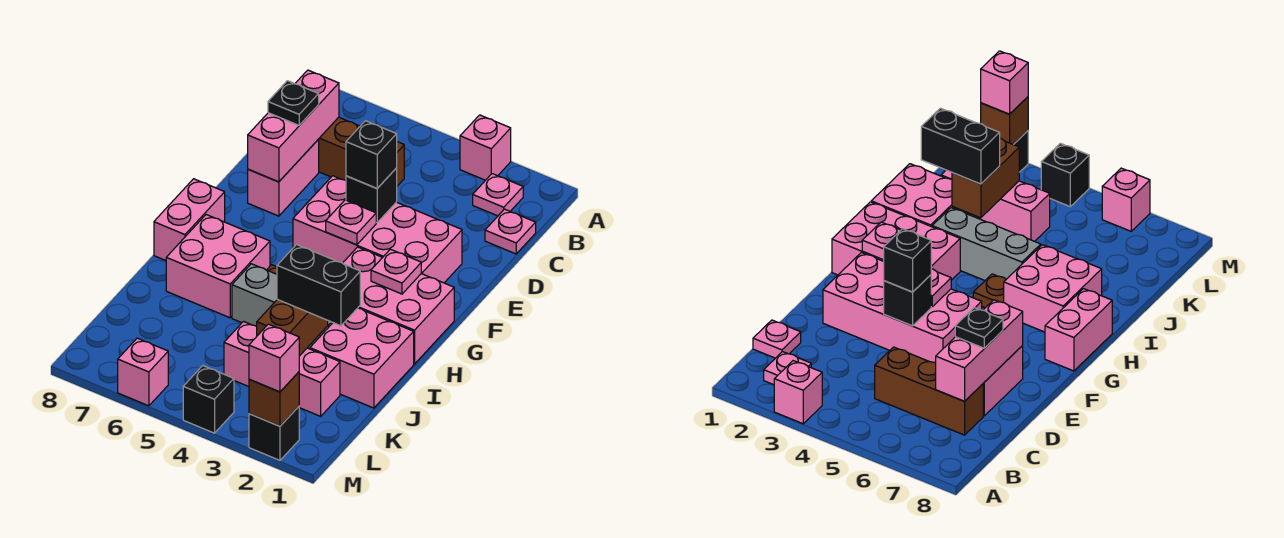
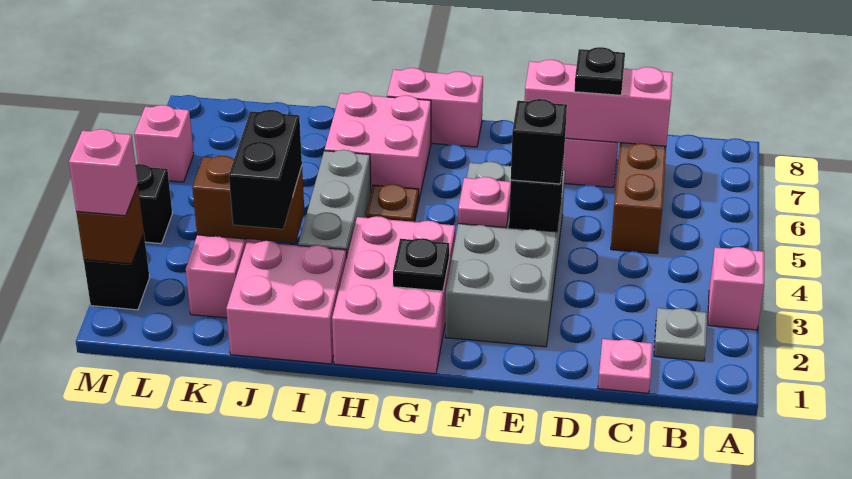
pink plate B2 level 1 -> grey plate B2 level 1
pink brick E2:F5 level 1 -> grey brick E2:F5 level 1
pink plate G2 level 2 -> black plate G2 level 2

